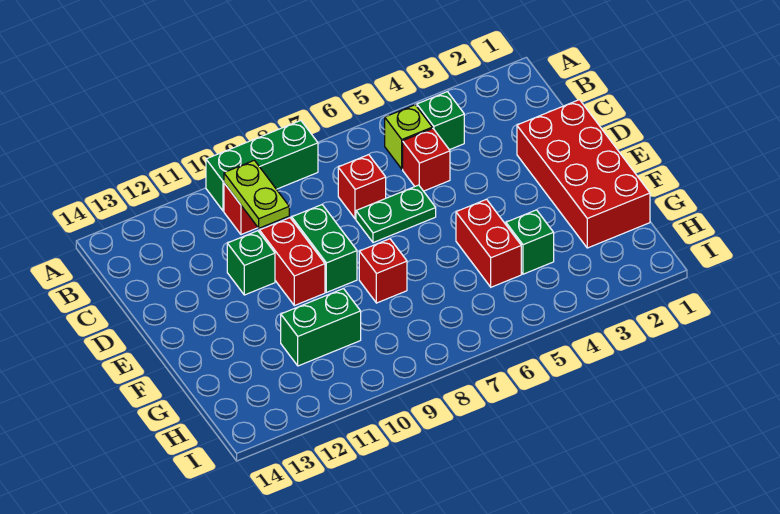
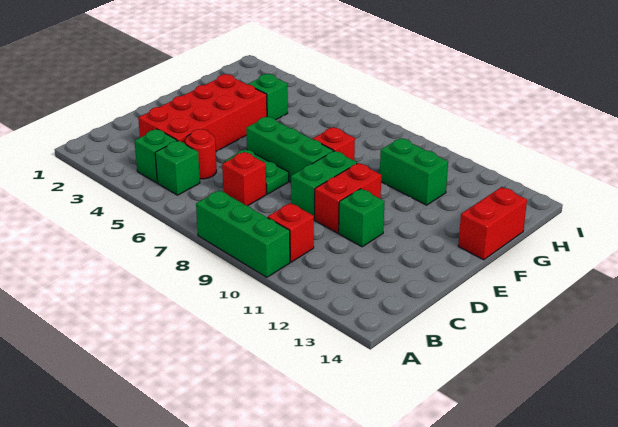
lime brick B5 level 1 -> green brick B5 level 1
lime plate B10:C10 level 2 -> none
red brick C5 level 1 -> red round brick C5 level 1
red brick D1:G2 level 1 -> red brick C3:F4 level 1
none -> green brick E6:E8 level 1
red brick F5:G5 level 1 -> red brick F14:G14 level 1

